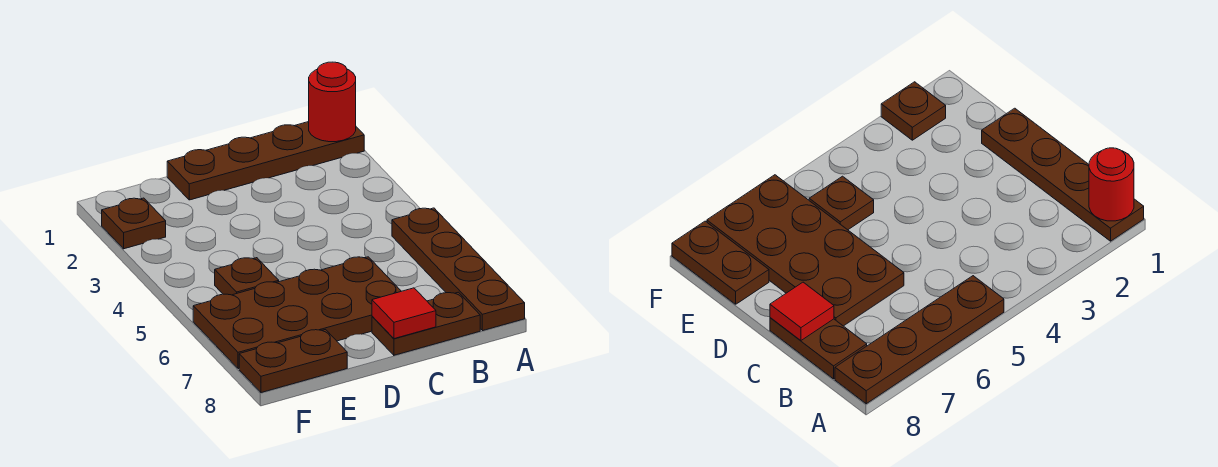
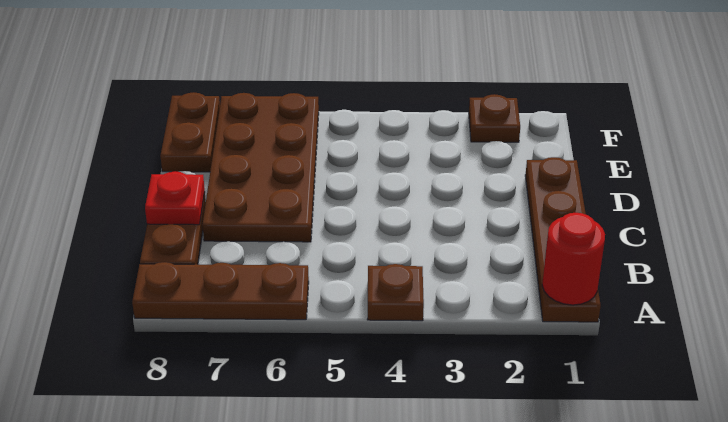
brown plate A5:A8 level 1 -> brown plate A6:A8 level 1
red tile C8 level 2 -> red plate C8 level 2
brown plate E5 level 1 -> brown plate A4 level 1

